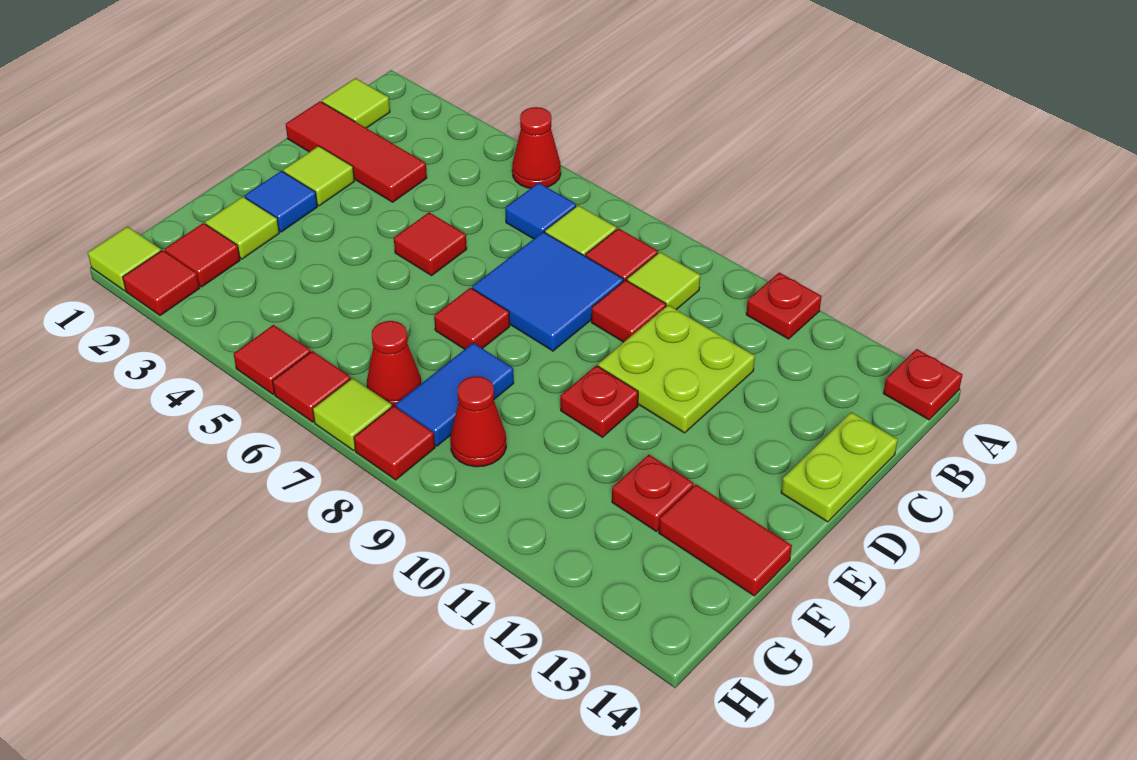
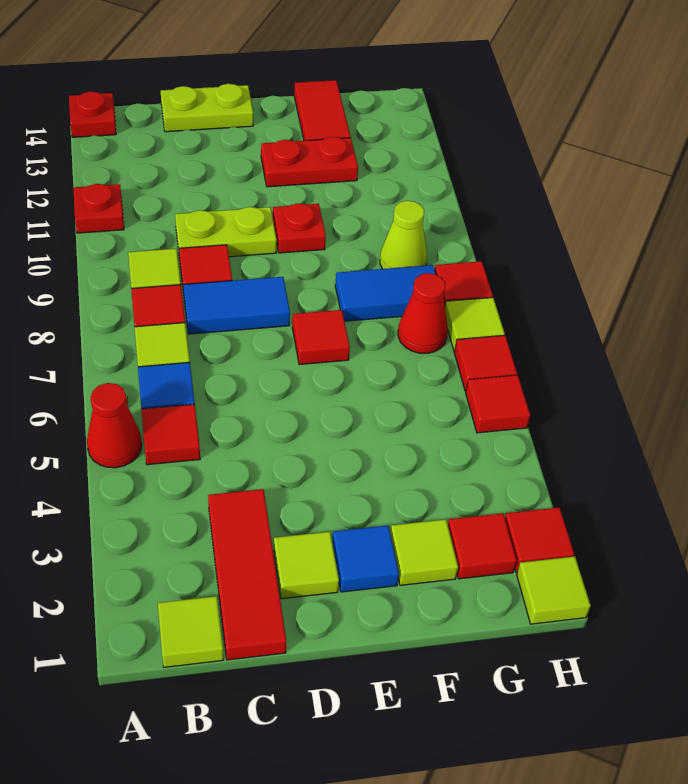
blue tile C7:D8 level 1 -> blue tile C8:D8 level 1
lime plate C10:D11 level 1 -> lime plate C10:D10 level 1
red tile D5 level 1 -> red tile B5 level 1
red plate F12 level 1 -> red plate E12:F12 level 1
red cone G9 level 1 -> lime cone G9 level 1

